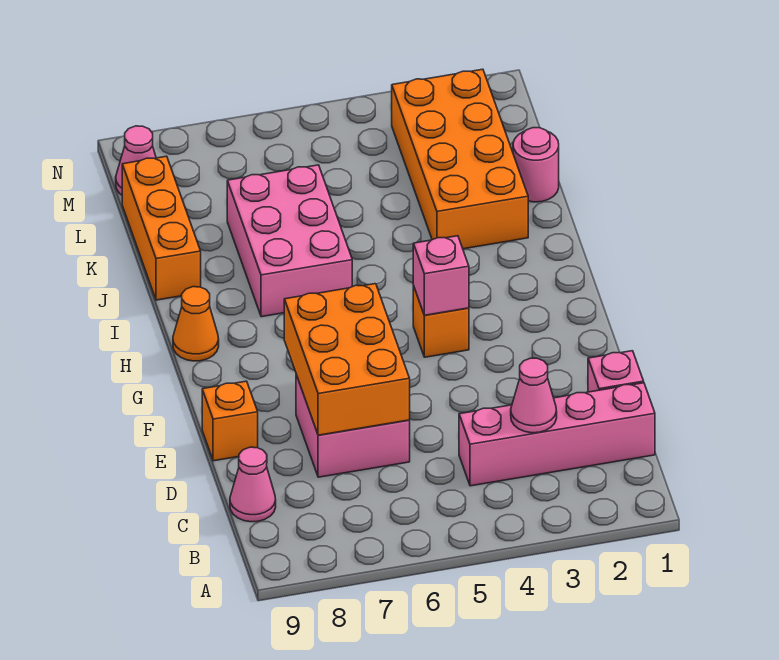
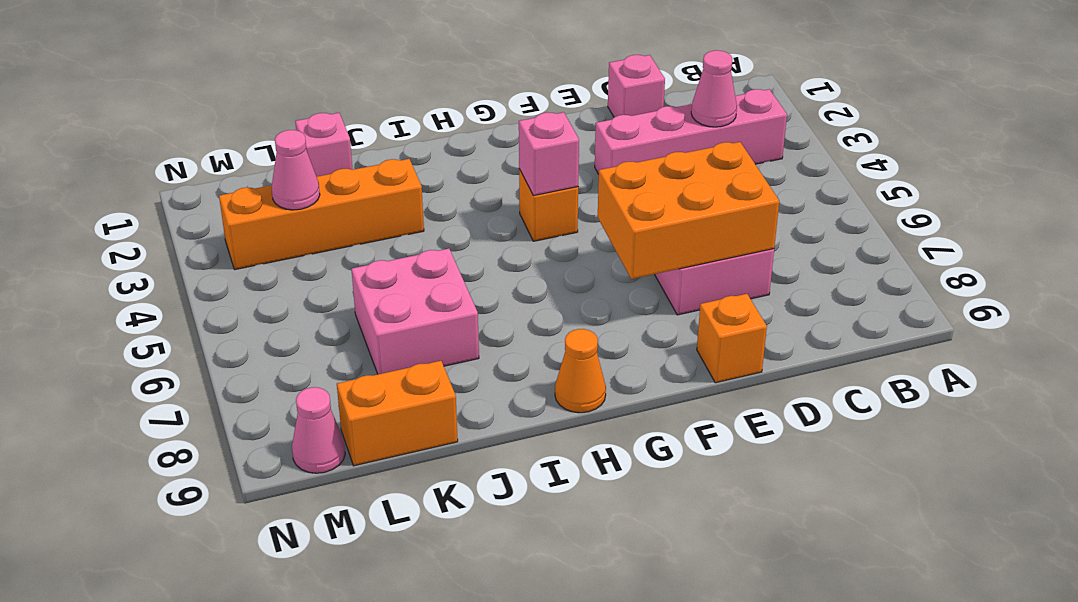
pink brick C1:C4 level 1 -> pink brick B3:E3 level 1
pink cone C9 level 1 -> pink cone L3 level 2
pink brick I6:K7 level 1 -> pink brick J6:K7 level 1
orange brick J2:M3 level 1 -> orange brick J3:M3 level 1
orange brick J9:L9 level 1 -> orange brick K9:L9 level 1
pink round brick K1 level 1 -> pink brick K1 level 1

